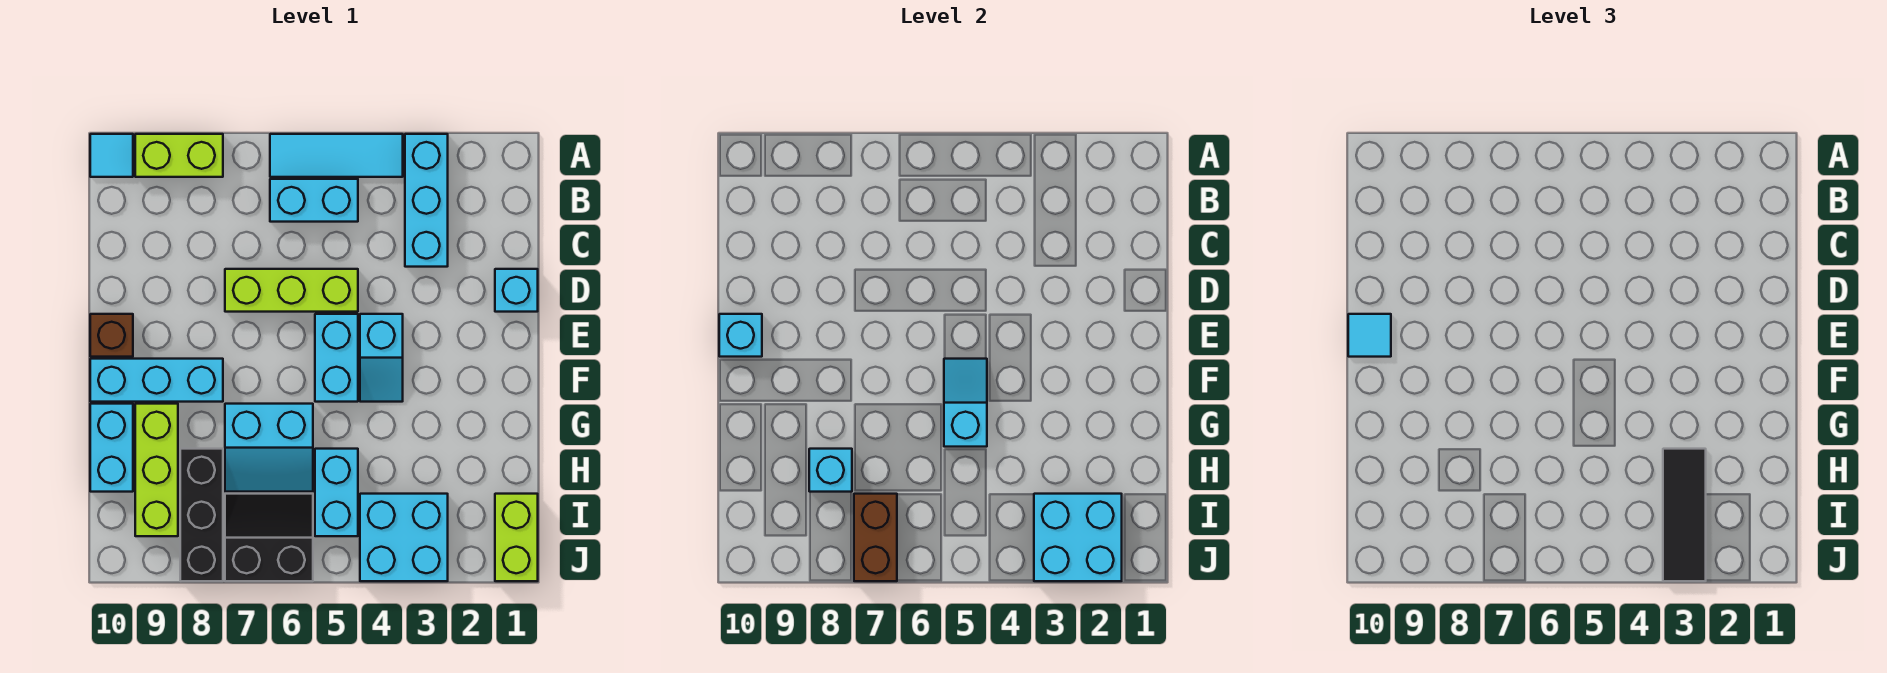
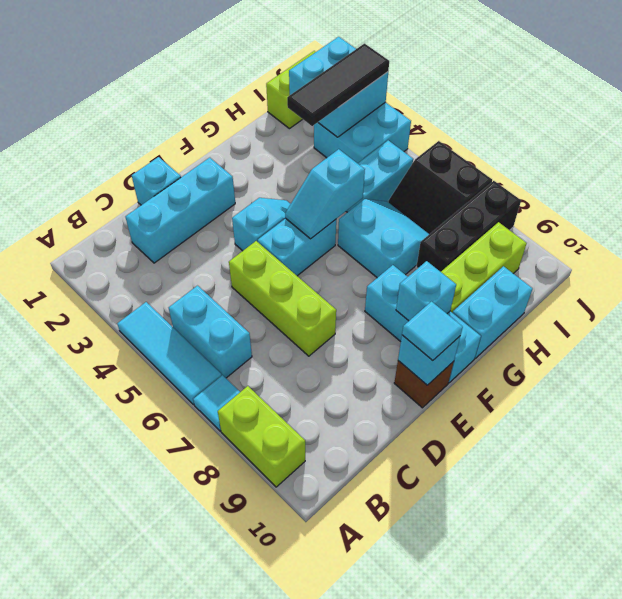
cyan brick A3:C3 level 1 -> cyan brick C2:E2 level 1
cyan tile A10 level 1 -> cyan tile A7 level 1
cyan brick H8 level 2 -> cyan brick F9 level 2
brown brick I7:J7 level 2 -> none

